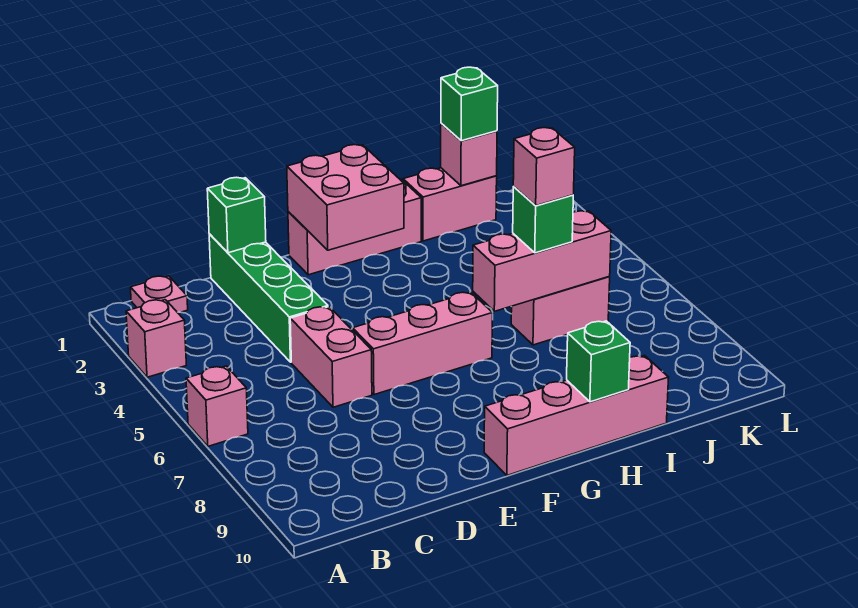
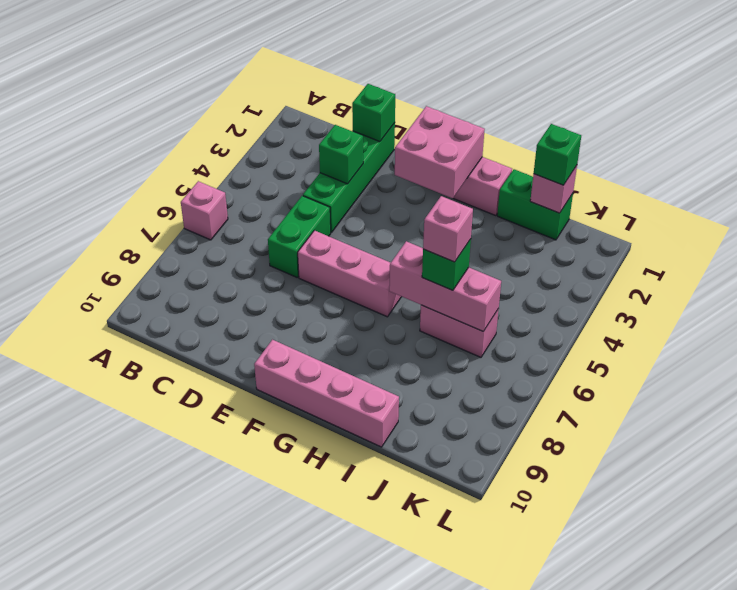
pink brick A3 level 1 -> none
pink plate B1 level 1 -> none
pink brick D5:D6 level 1 -> green brick D5:D6 level 1
green brick H10 level 2 -> green brick D3 level 2
pink brick I1:J1 level 1 -> green brick I1:J1 level 1

